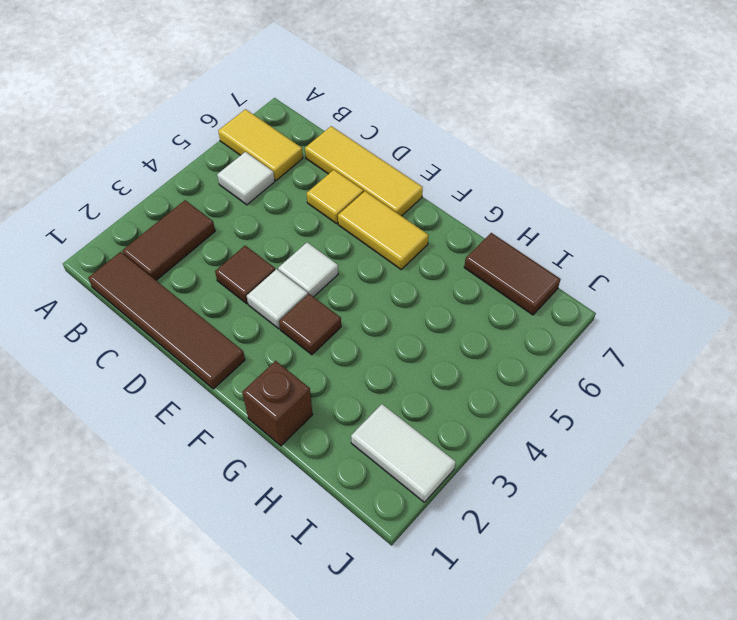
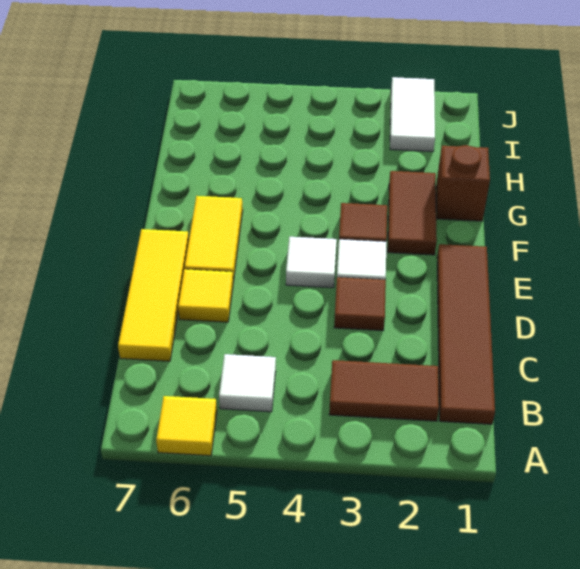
yellow tile A6:B6 level 1 -> yellow tile A6 level 1
brown tile H7:I7 level 1 -> brown tile F2:G2 level 1

